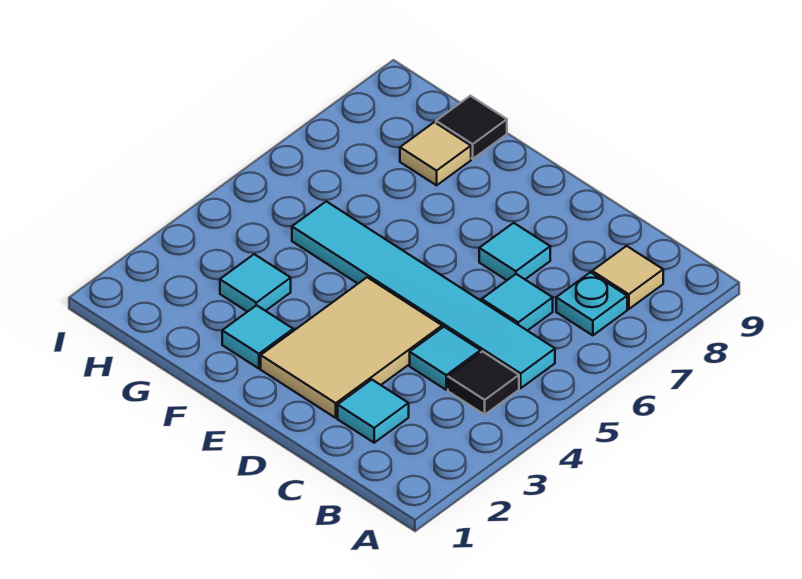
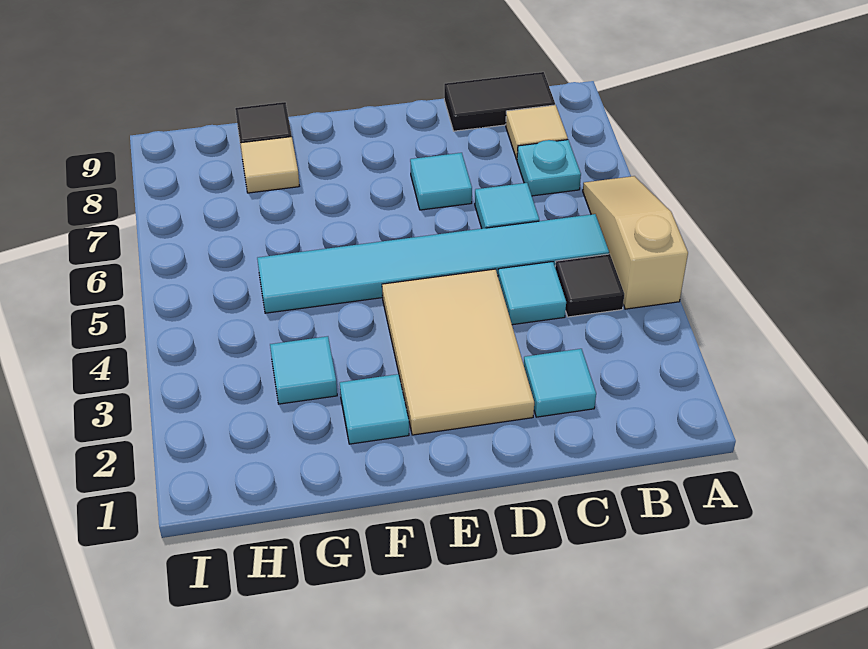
none -> tan slope A4:A6 level 1 top 4
none -> black tile B9:C9 level 1

